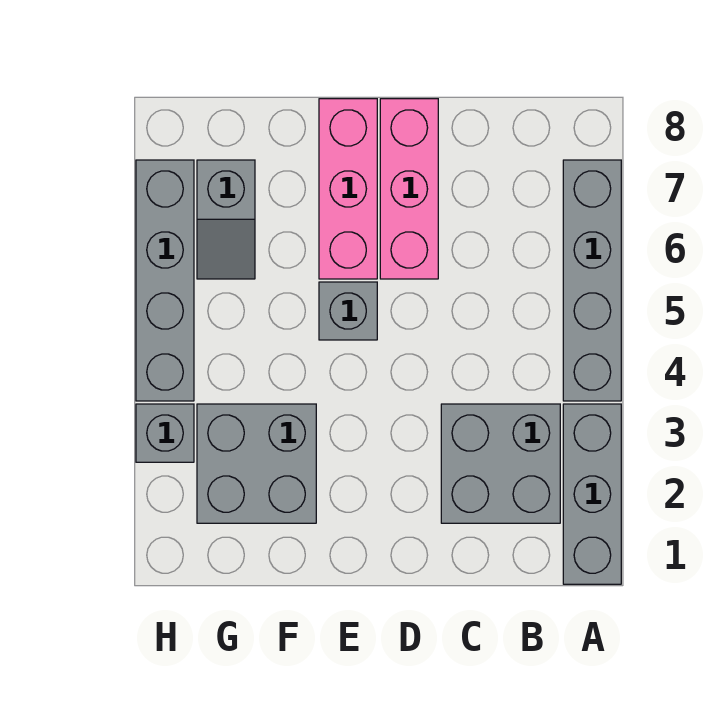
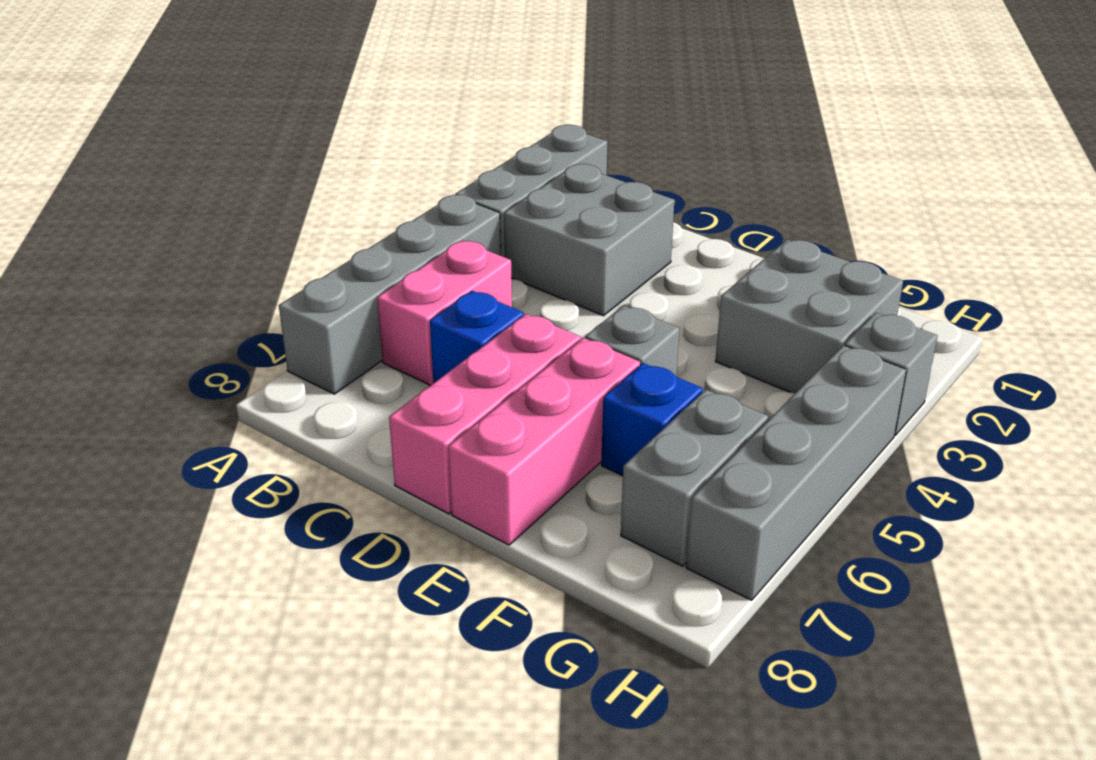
none -> pink brick B5:B6 level 1
none -> blue brick C6 level 1
none -> blue brick F6 level 1
grey slope G6:G7 level 1 top 7 -> grey brick G6:G7 level 1

